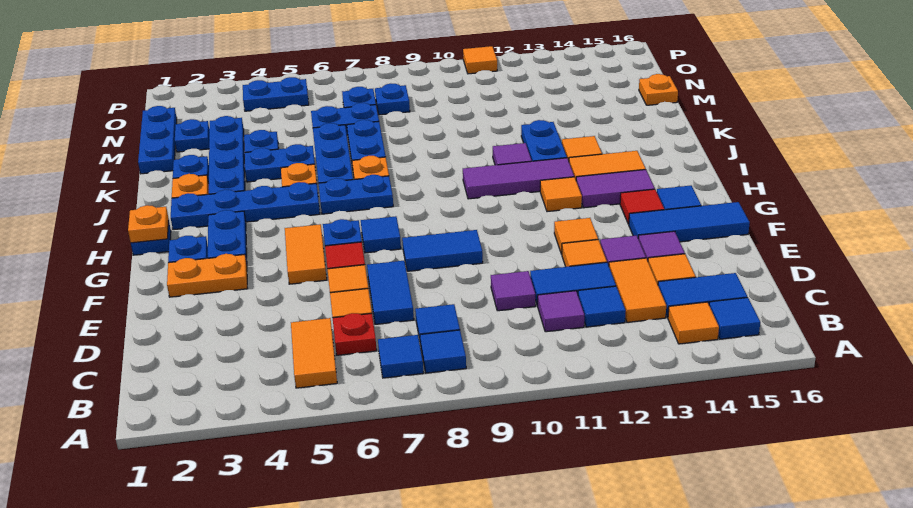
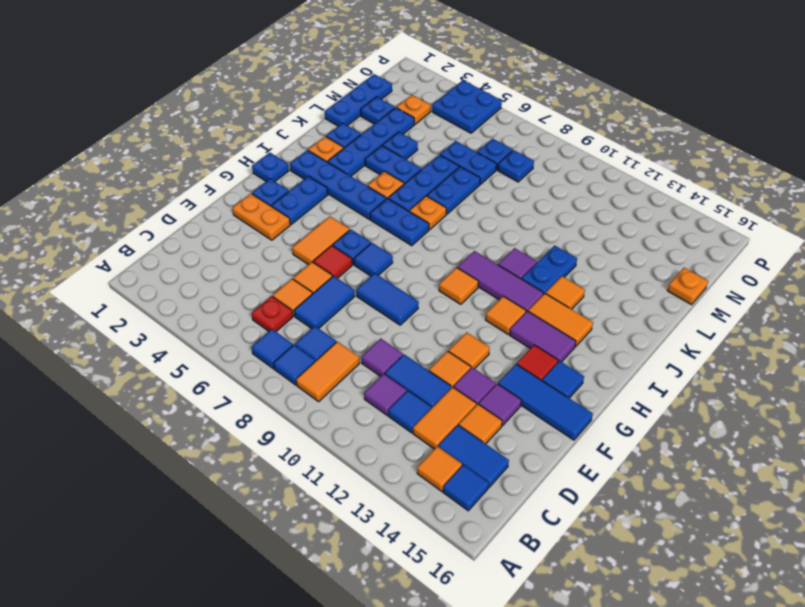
orange tile B5:C5 level 1 -> orange tile B9:C9 level 1
orange plate H1 level 2 -> orange plate N3 level 1
blue plate O4:O5 level 1 -> blue plate O4:P5 level 1
orange tile P11 level 1 -> orange tile H10 level 1

